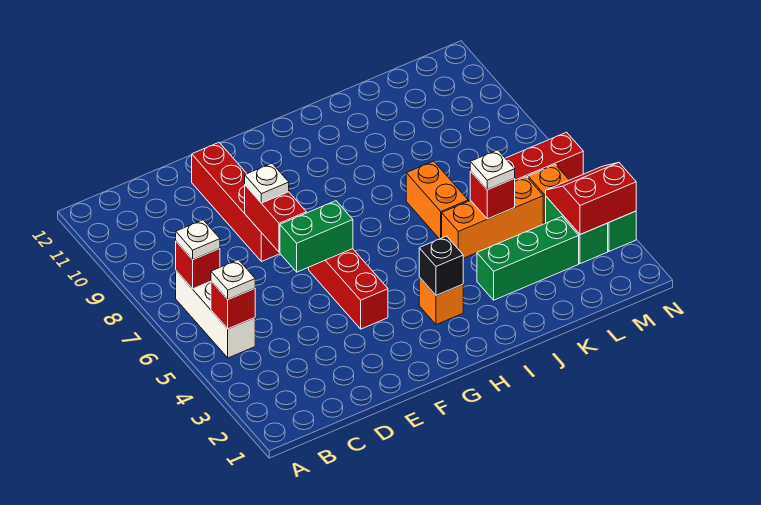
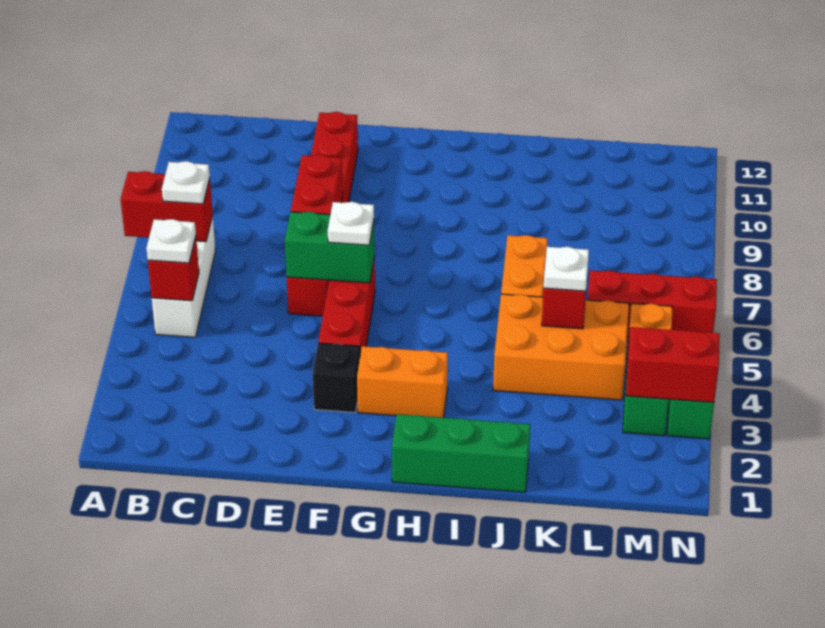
red brick B7 level 2 -> red brick A7:B7 level 2
red brick E8:E11 level 1 -> red brick E6:E11 level 1
white plate E8 level 3 -> white plate F6 level 3
orange brick H3 level 1 -> orange brick G3:H3 level 1
black brick H3 level 2 -> black brick F3 level 1
green brick J3:L3 level 1 -> green brick H1:J1 level 1
orange brick J5:L5 level 1 -> orange brick J4:L5 level 1

